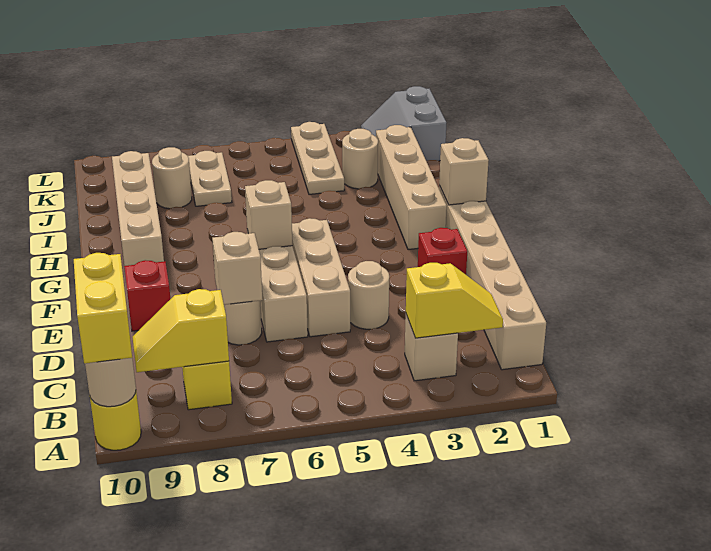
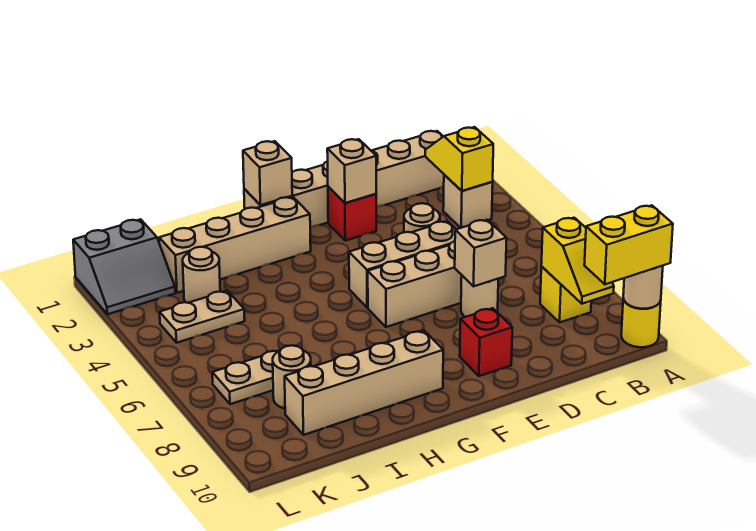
tan brick F6 level 2 -> tan brick E2 level 2
tan plate J4:L4 level 1 -> tan plate J4:K4 level 1

